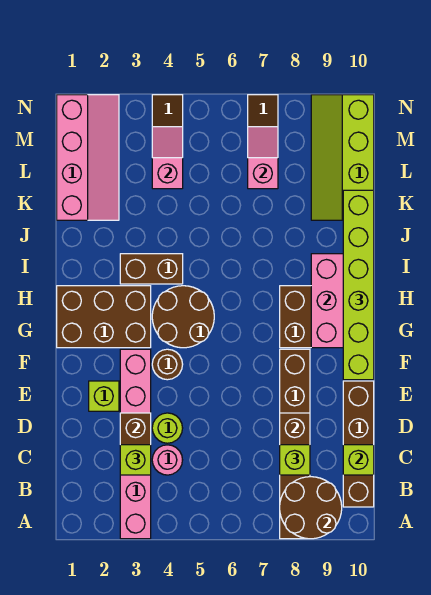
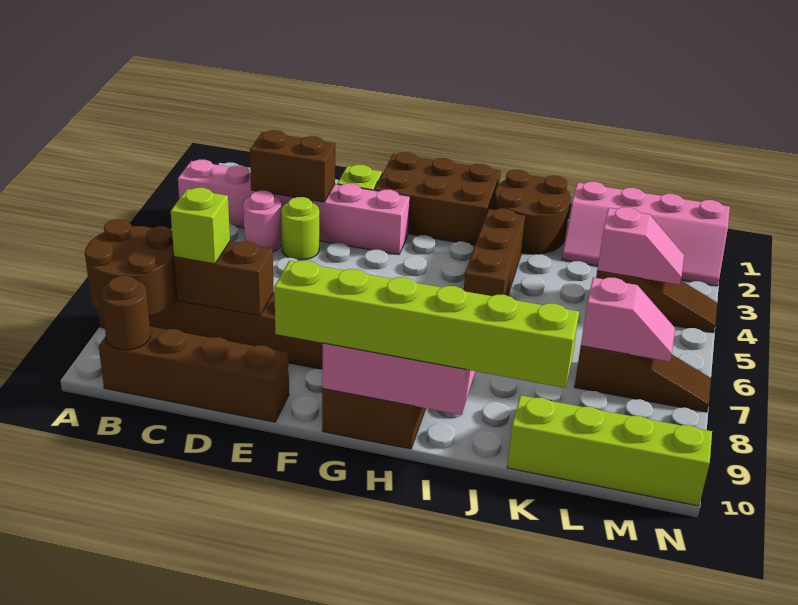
lime brick C3 level 3 -> none
lime brick C10 level 2 -> none
brown round brick F4 level 1 -> brown round brick B10 level 2
brown brick G1:H3 level 1 -> brown brick F1:H2 level 1
brown round brick G4:H5 level 1 -> brown round brick I1:J2 level 1
brown brick I3:I4 level 1 -> brown brick I3:I5 level 1

